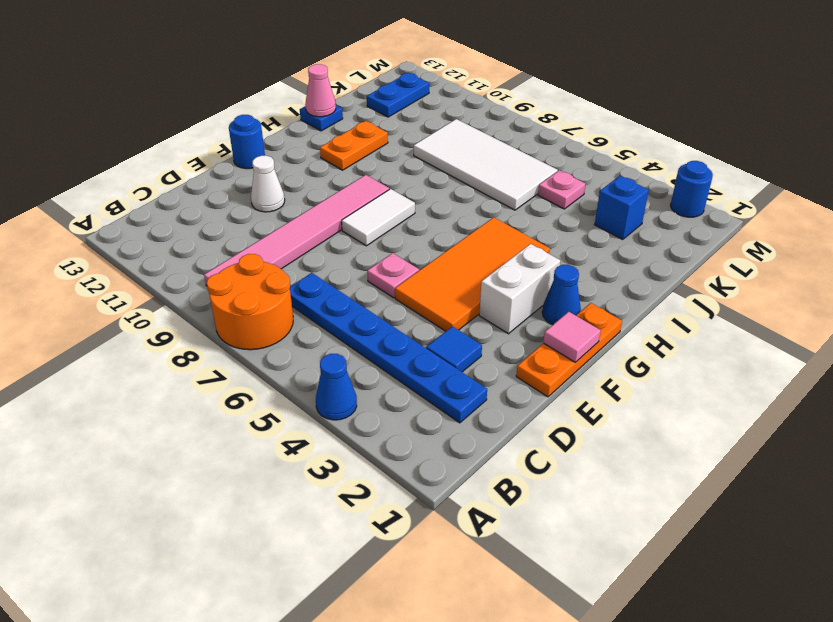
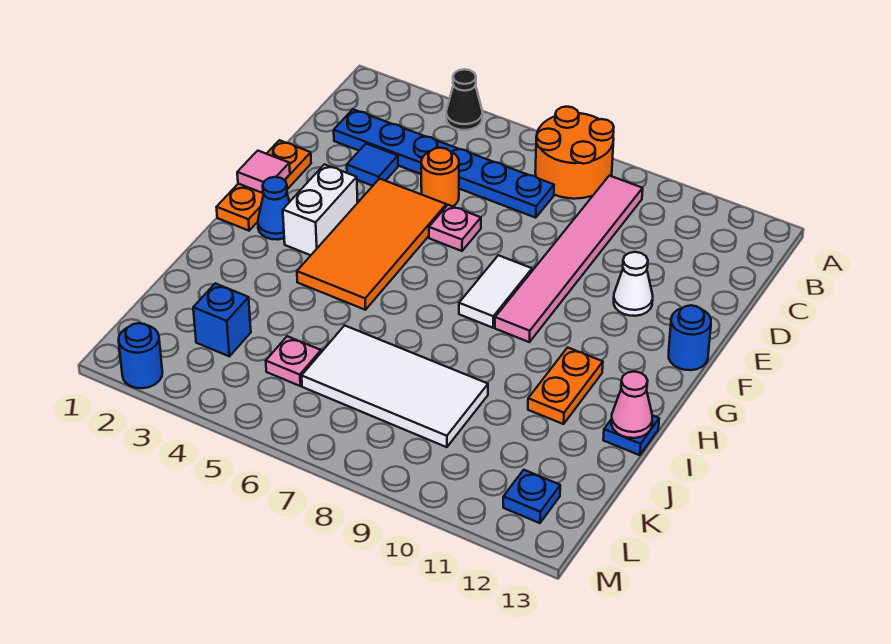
blue cone A4 level 1 -> black cone A4 level 1
none -> orange round brick D5 level 1
blue plate K12:L12 level 1 -> blue plate L12 level 1

